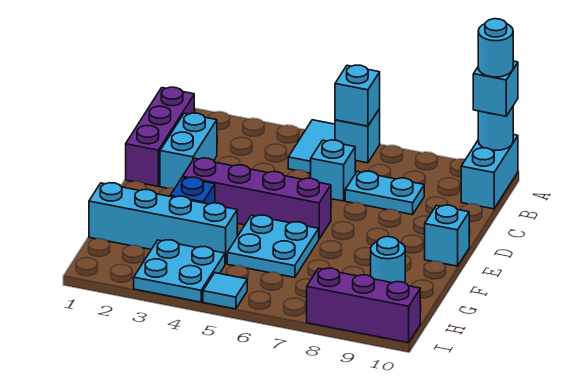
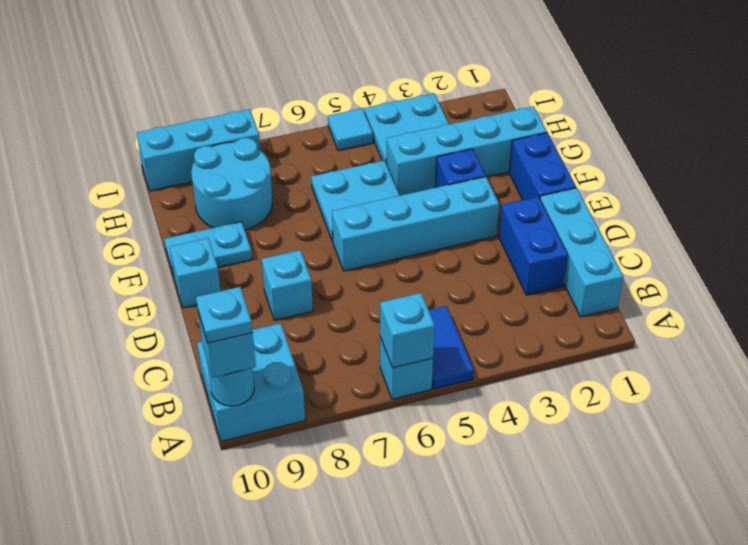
cyan tile A5:B5 level 1 -> blue tile A5:B5 level 1
cyan brick A10:B10 level 1 -> cyan brick A9:B10 level 1
cyan round brick A10 level 4 -> cyan plate A10 level 4
purple brick B1:D1 level 1 -> cyan brick B1:D1 level 1
cyan brick C2:D2 level 1 -> blue brick C2:D2 level 1
cyan brick C6 level 1 -> cyan brick D8 level 1
cyan plate C7:C8 level 1 -> cyan plate F9:F10 level 1
none -> blue brick E1:F1 level 1
purple brick E3:E6 level 1 -> cyan brick E3:E6 level 1
cyan round brick G9 level 1 -> cyan round brick G8:H9 level 1
purple brick I8:I10 level 1 -> cyan brick I8:I10 level 1

